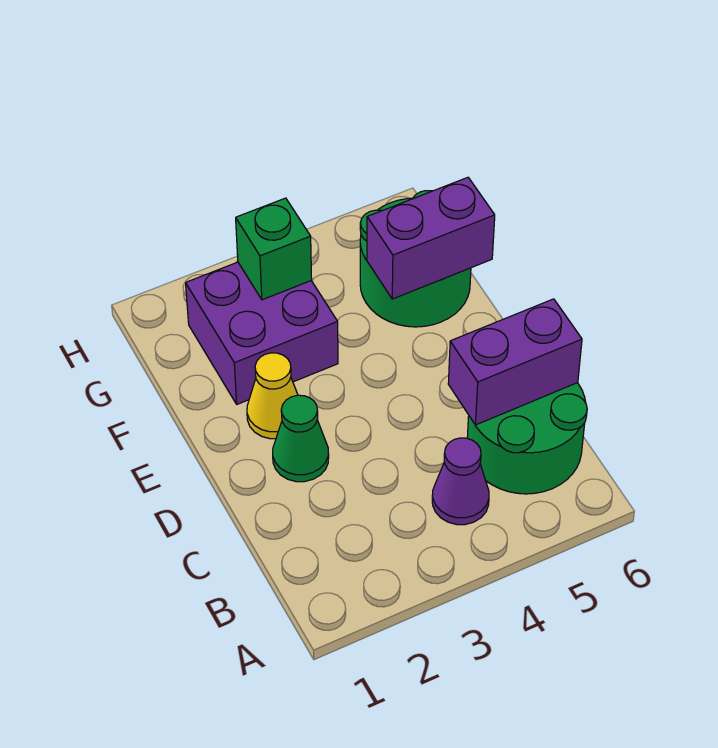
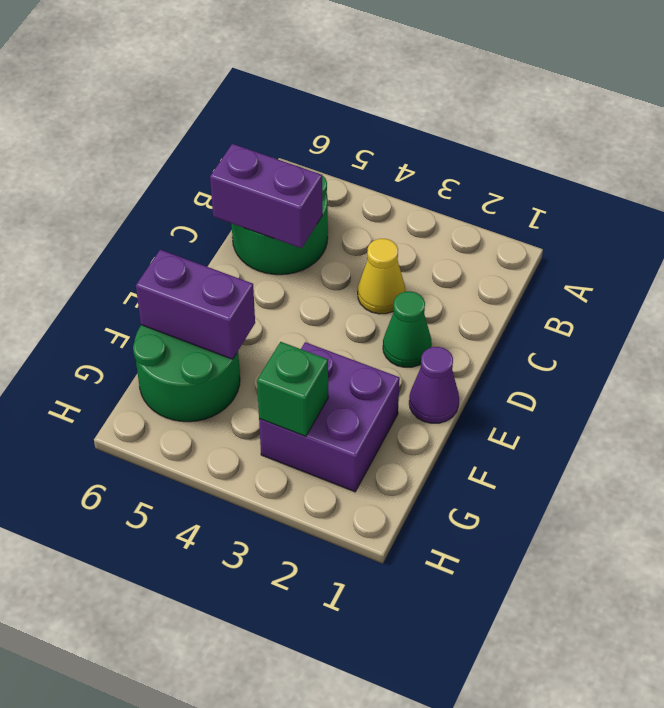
purple cone B4 level 1 -> purple cone E1 level 1
yellow cone E2 level 1 -> yellow cone C3 level 1

